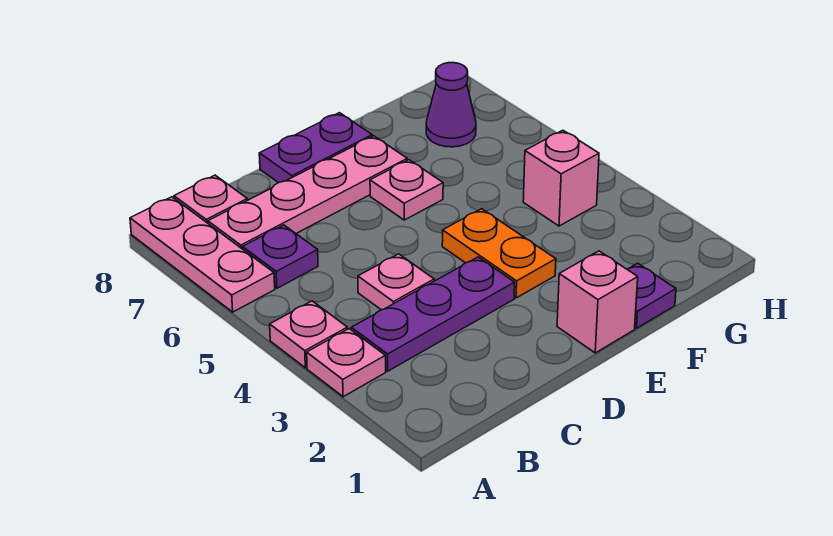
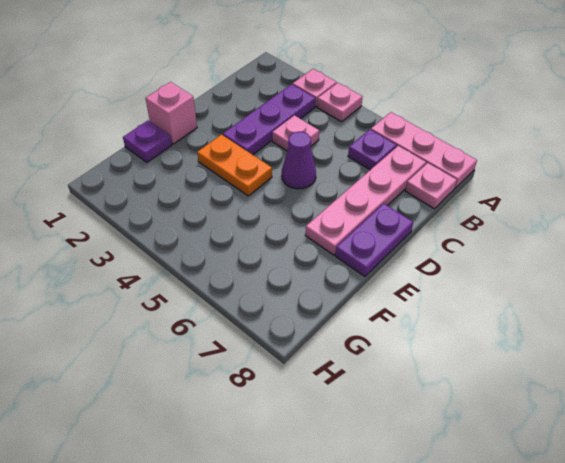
pink plate E6 level 1 -> none
pink brick G4 level 1 -> none
purple cone G7 level 1 -> purple cone D5 level 1

